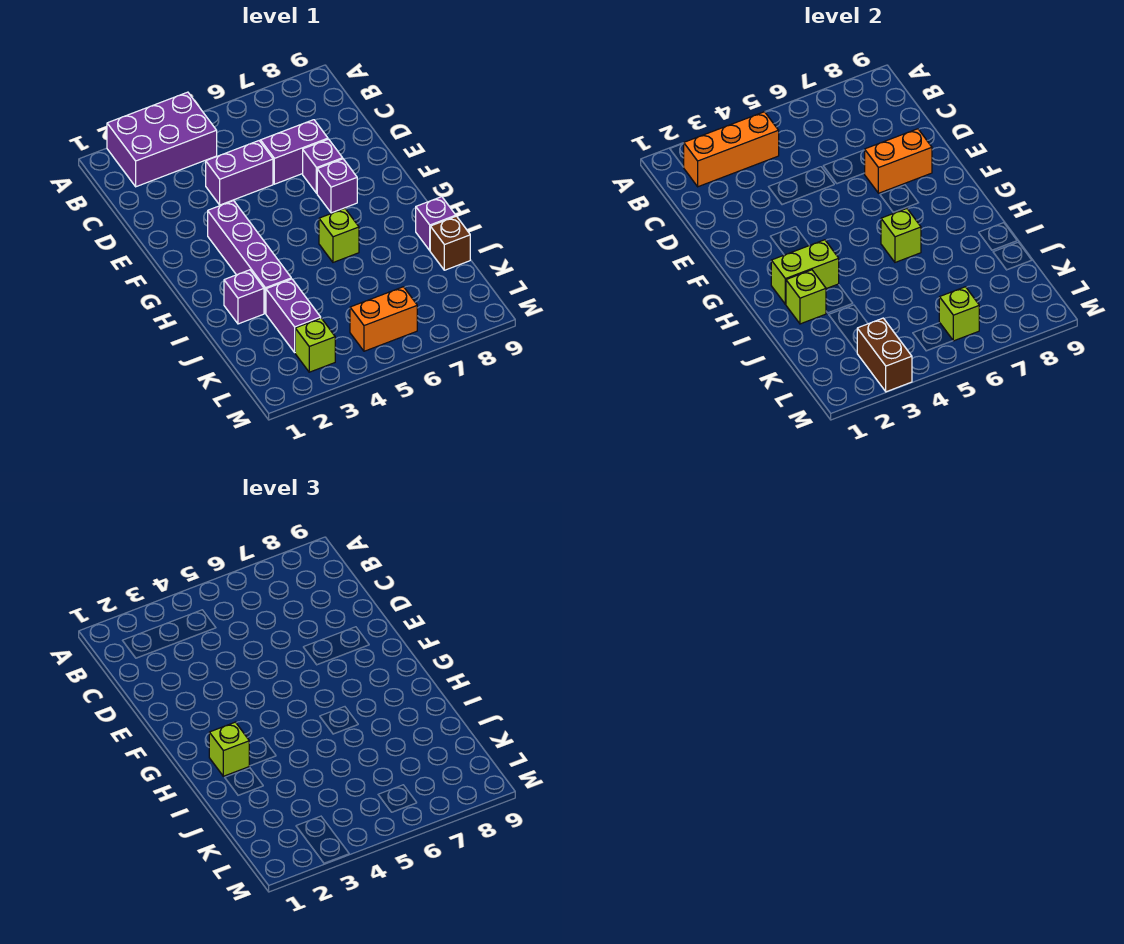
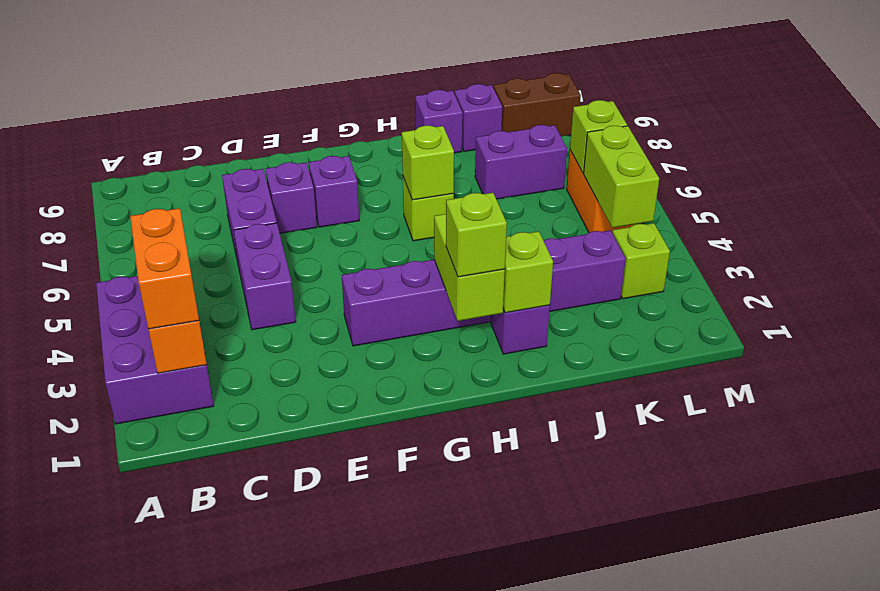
orange brick E7:E8 level 2 -> orange brick B2:B3 level 3
none -> purple brick J7:K7 level 1
brown brick J9 level 1 -> purple brick J9 level 1
brown brick L3:M3 level 2 -> brown brick K9:L9 level 1
none -> lime brick L4:L5 level 2

